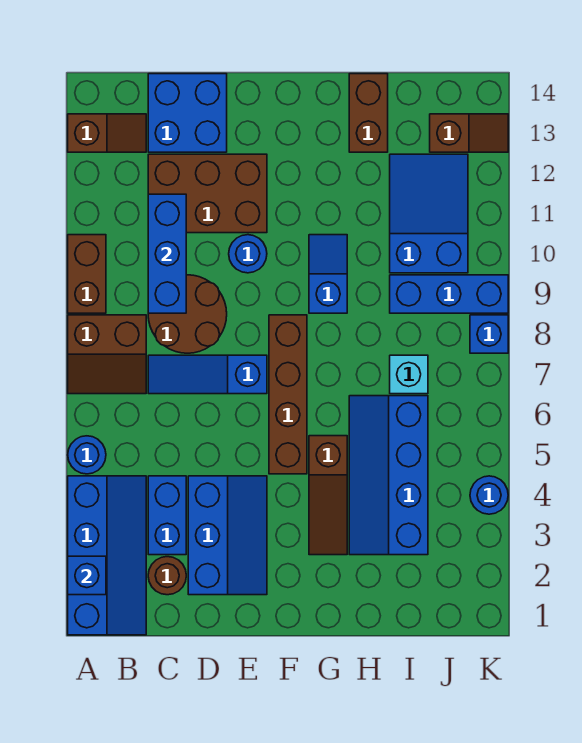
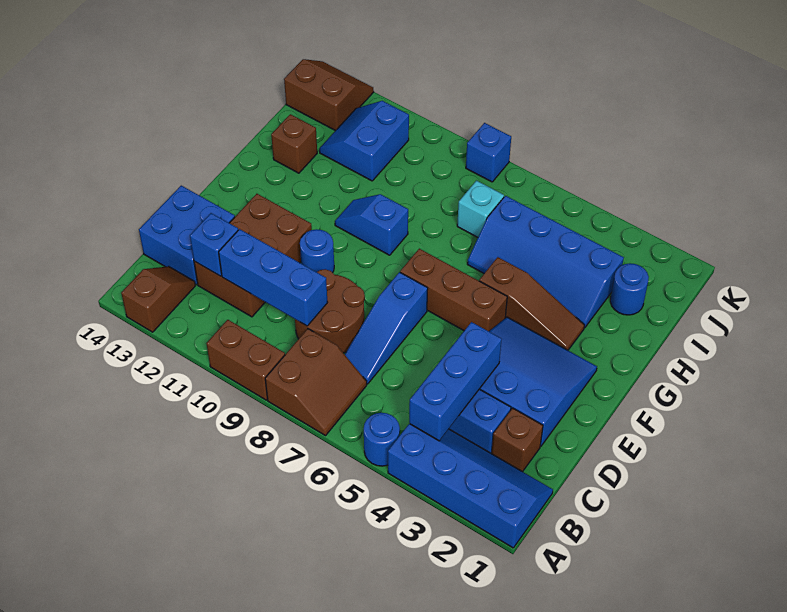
blue brick A2 level 2 -> blue brick C12 level 2
brown round brick C2 level 1 -> brown brick C2 level 1
blue slope D2:E4 level 1 top D -> blue slope D2:F4 level 1 top D
brown brick F5:F8 level 1 -> brown brick F5:F7 level 1
brown brick H13:H14 level 1 -> brown brick H13 level 1
blue brick I9:K9 level 1 -> blue brick B4:D4 level 2
blue slope I10:J12 level 1 top 10 -> blue slope I11:J12 level 1 top 11
brown slope J13:K13 level 1 top J -> brown slope J13:K14 level 1 top J
blue round brick K4 level 1 -> blue round brick I2 level 1

